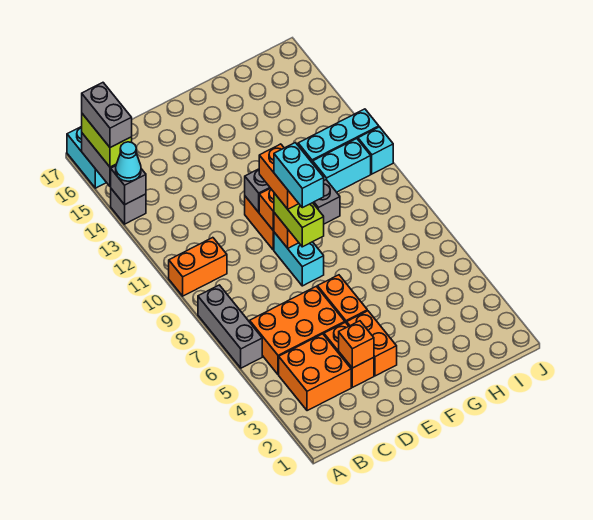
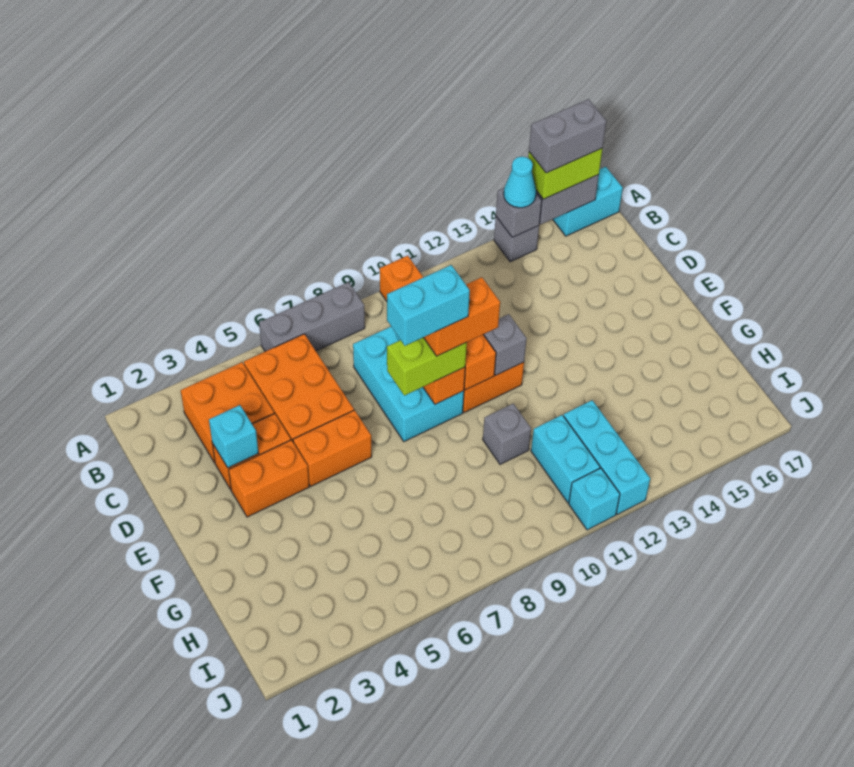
orange brick D3 level 2 -> cyan brick D3 level 2
cyan brick E8:E9 level 1 -> cyan brick C8:E9 level 1

